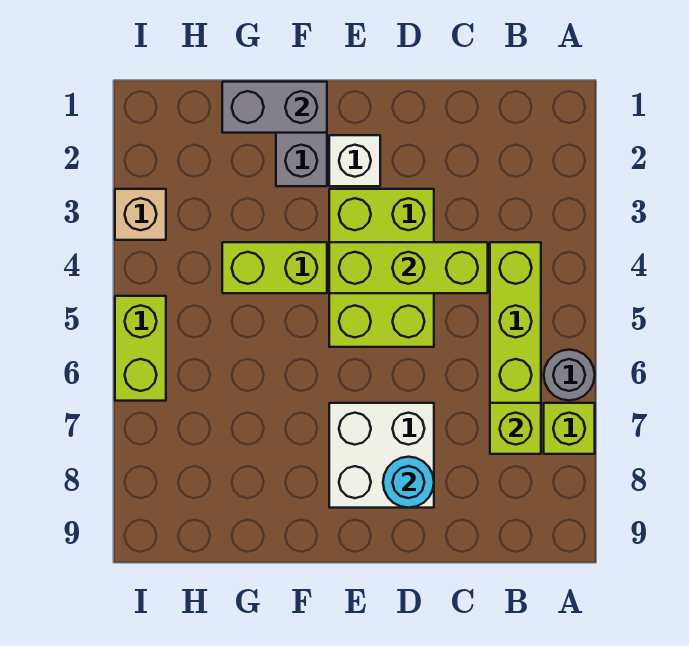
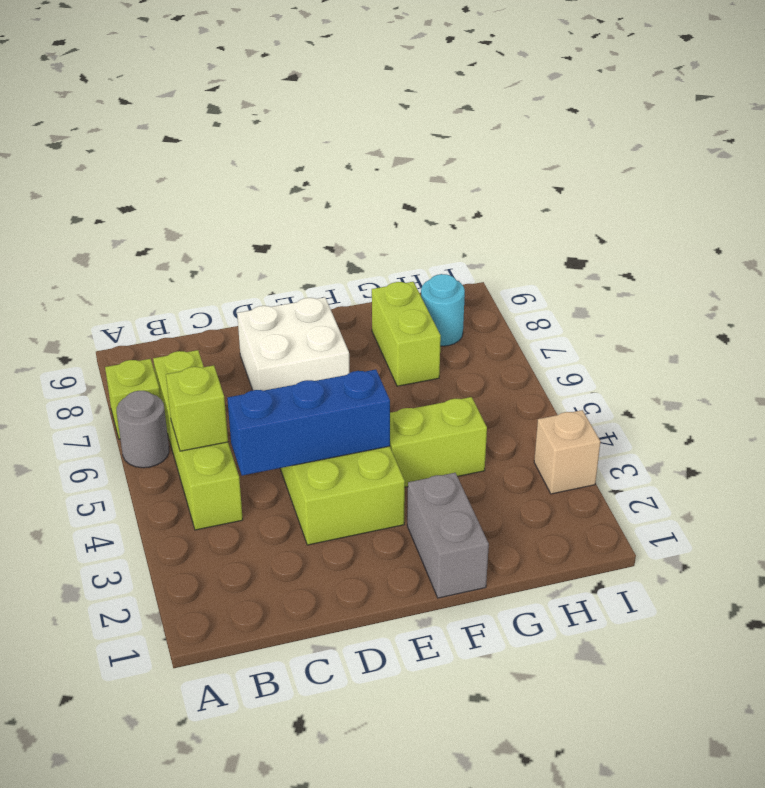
lime brick B7 level 2 -> lime brick B5 level 2
lime brick C4:E4 level 2 -> blue brick C4:E4 level 2
cyan round brick D8 level 2 -> cyan round brick H8 level 1
white brick E2 level 1 -> none
grey brick F1:G1 level 2 -> none
lime brick I5:I6 level 1 -> lime brick G7:G8 level 1

